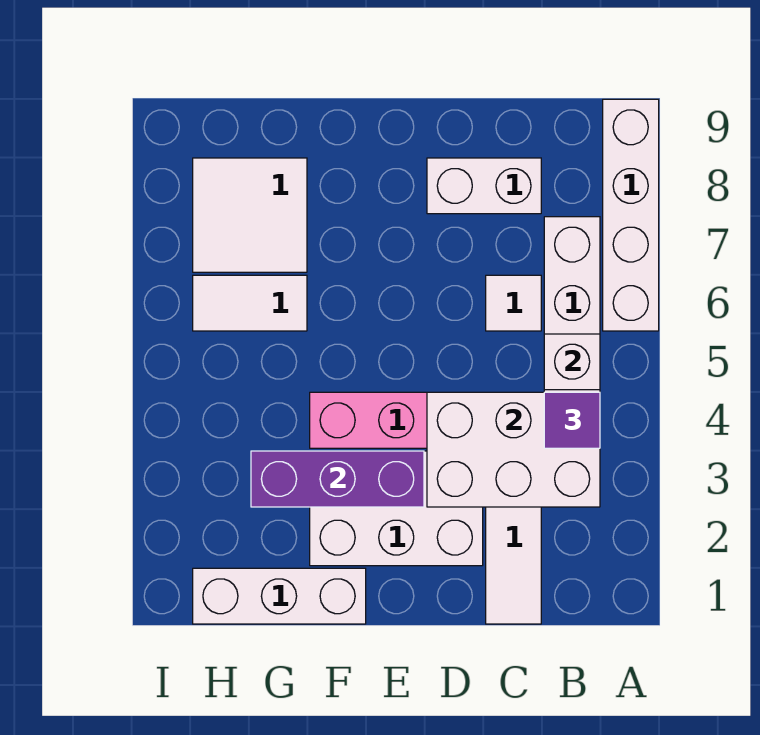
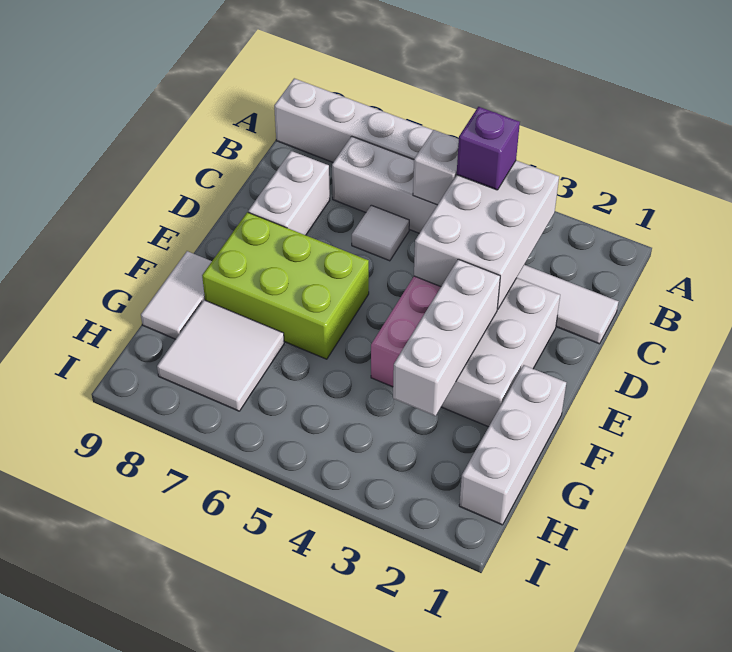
purple tile B4 level 3 -> purple brick B4 level 3
purple brick E3:G3 level 2 -> white brick E3:G3 level 2
none -> lime brick E6:F8 level 1
white tile G6:H6 level 1 -> white tile F9:G9 level 1

